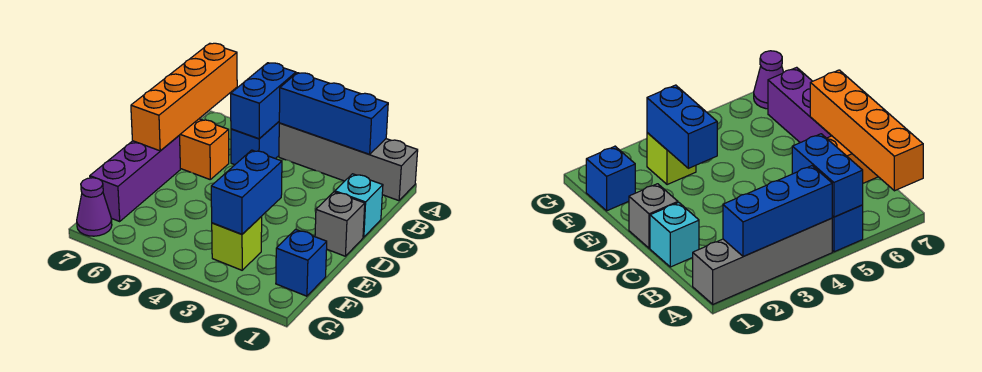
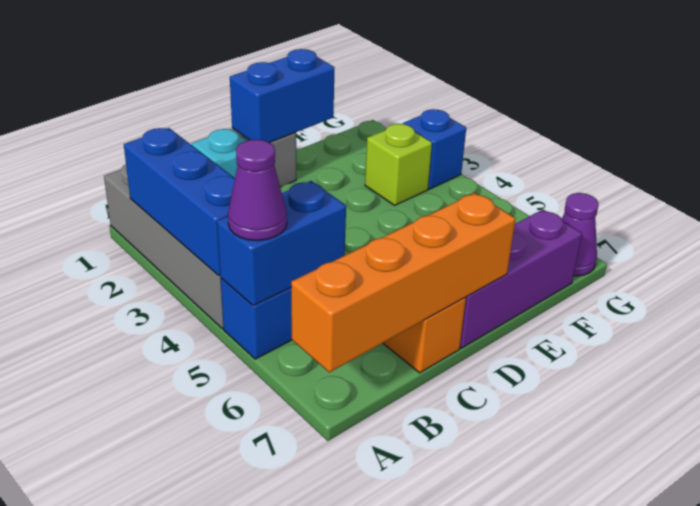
none -> purple cone A5 level 3
blue brick E3:F3 level 2 -> blue brick D1:E1 level 2
blue brick F1 level 1 -> blue brick G3 level 1

